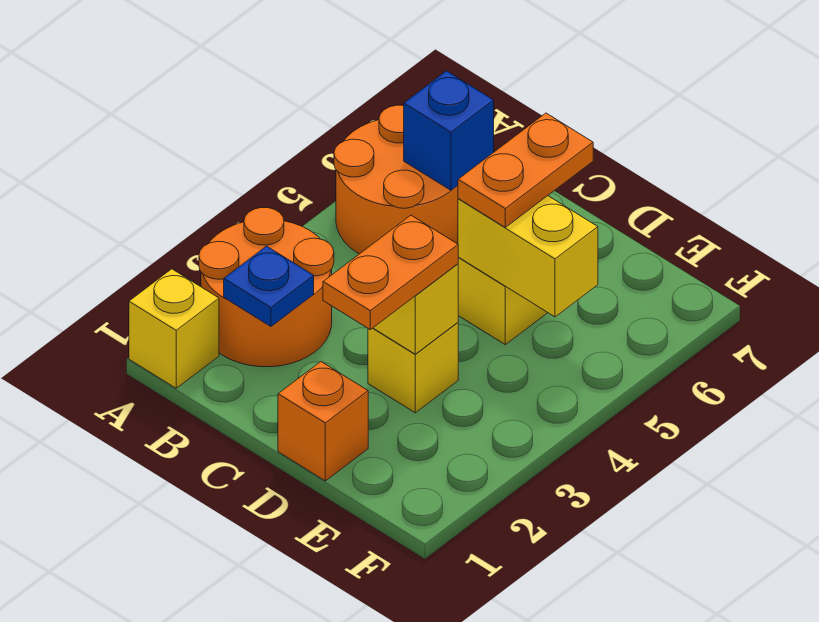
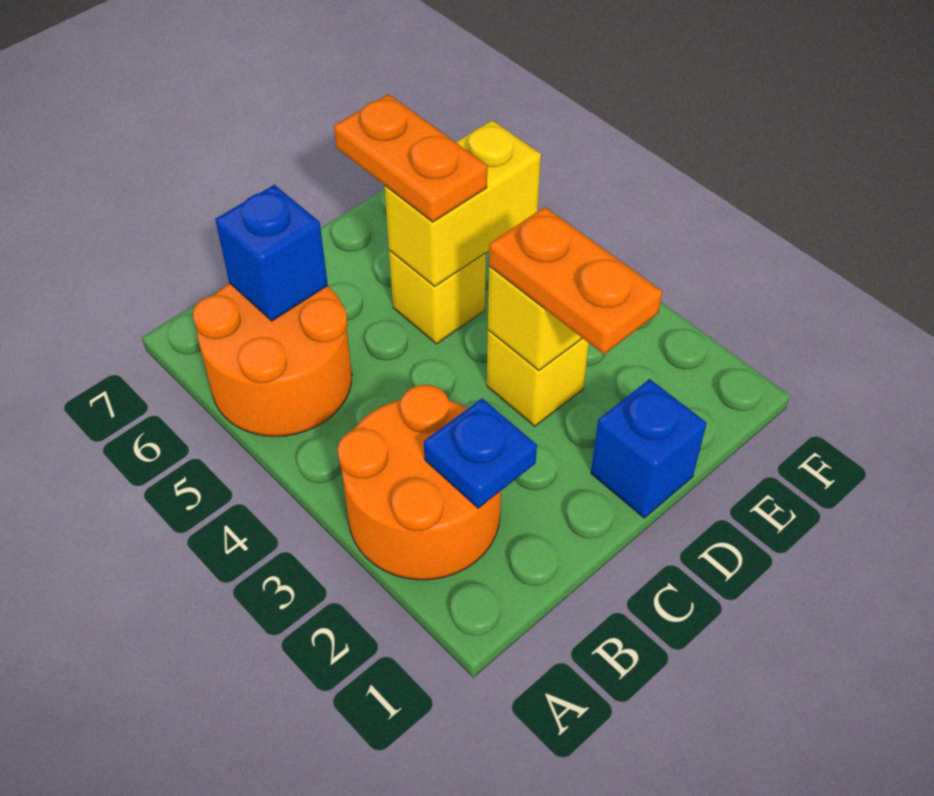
yellow brick A1 level 1 -> none
orange brick D1 level 1 -> blue brick D1 level 1

